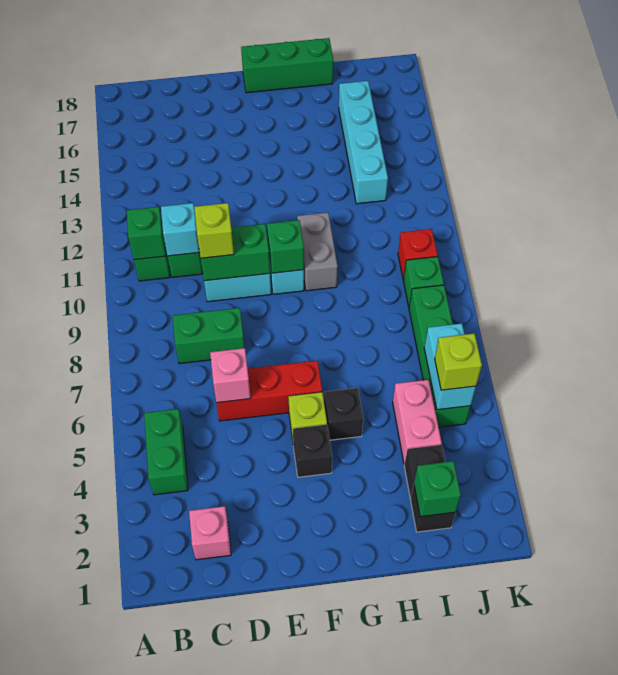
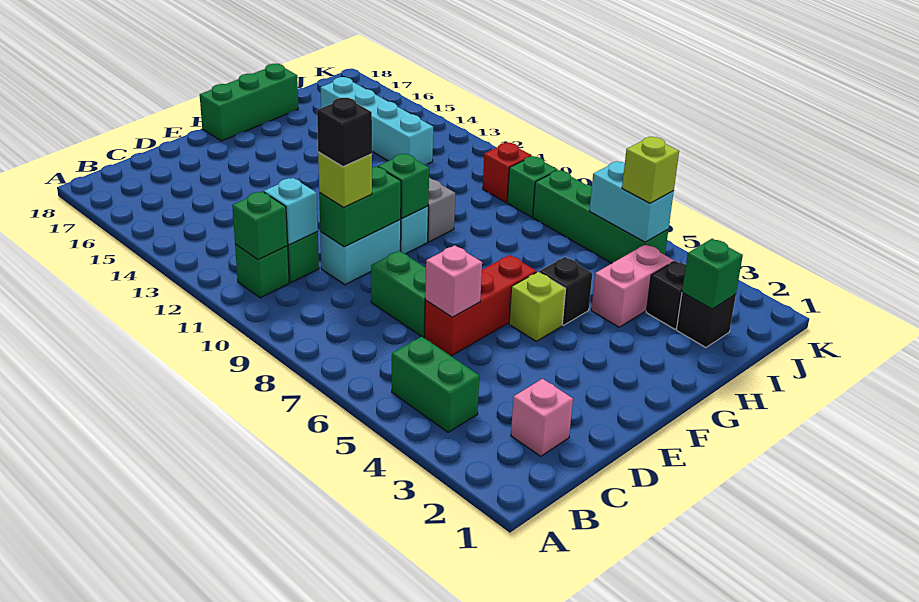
green brick C8:D8 level 1 -> green brick D7:D8 level 1
black brick F4 level 1 -> black brick D10 level 4
pink brick I4:I5 level 1 -> pink brick H4:I4 level 1

